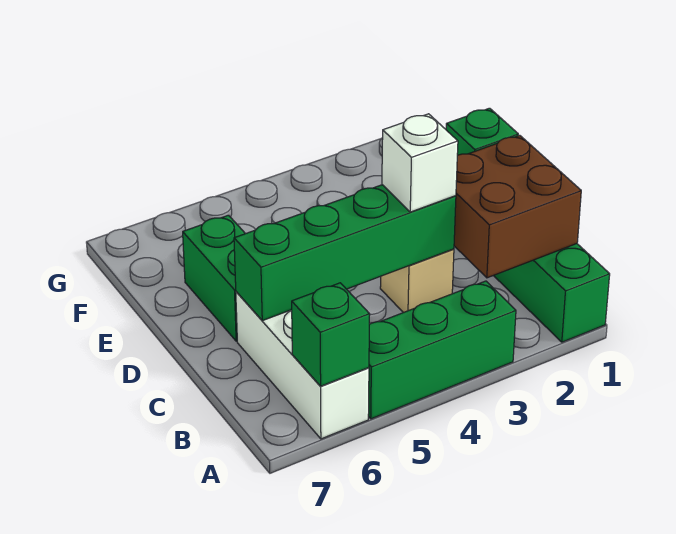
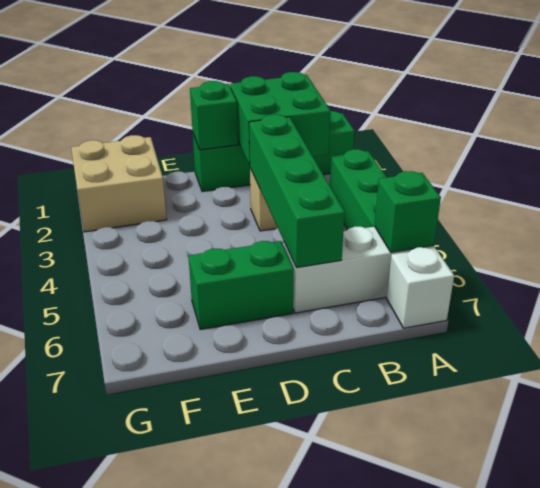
brown brick B1:C2 level 2 -> green brick B1:C2 level 2
white brick C3 level 3 -> white brick A7 level 1
none -> tan brick F1:G2 level 1

